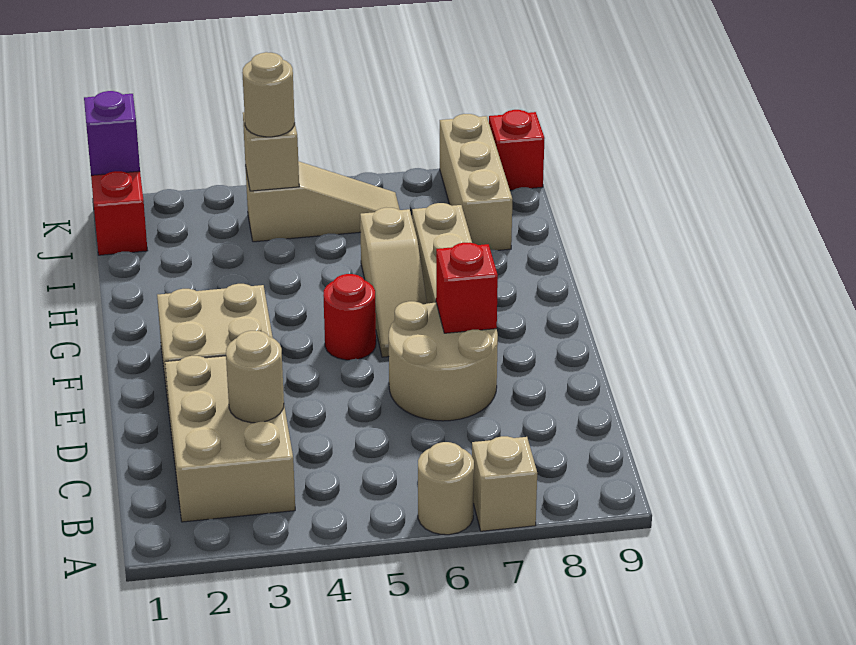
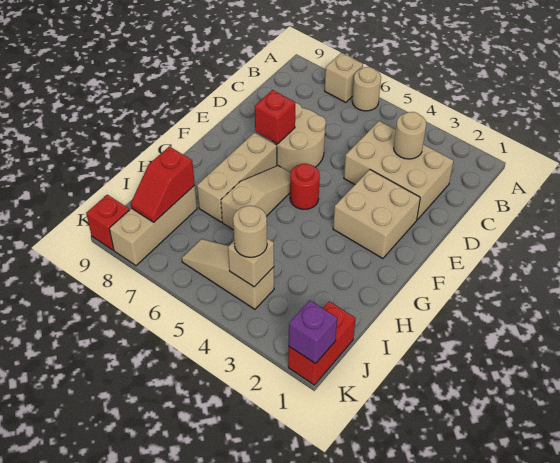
tan brick B2:D3 level 1 -> tan brick C2:D4 level 1
none -> red slope I8:J8 level 2 top I

